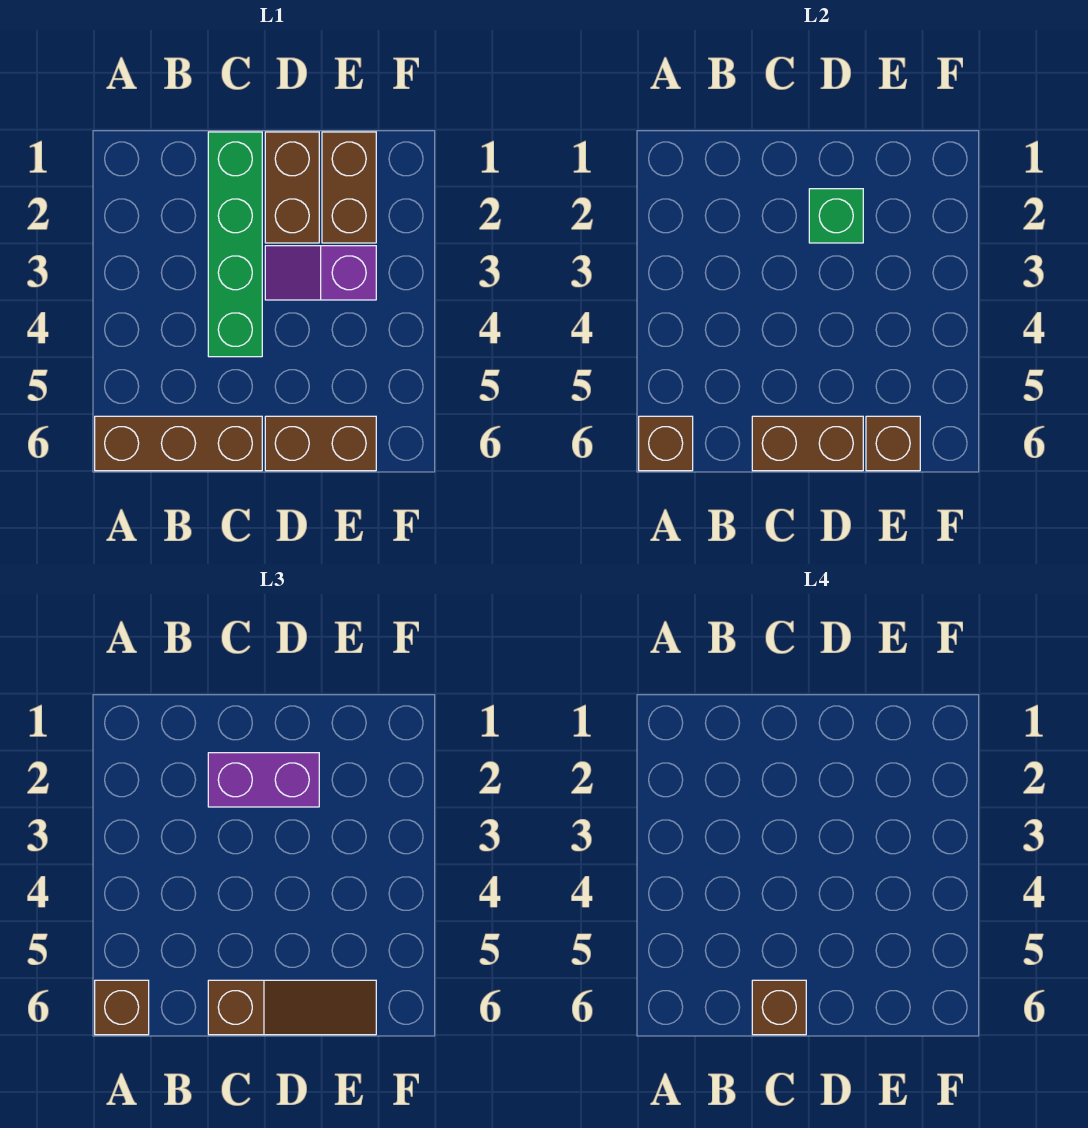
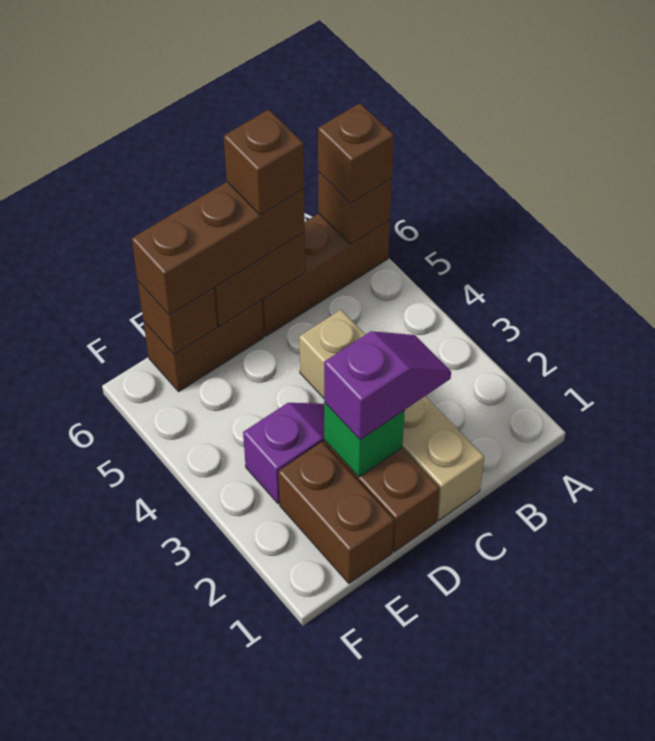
green brick C1:C4 level 1 -> tan brick C1:C4 level 1
purple brick C2:D2 level 3 -> purple slope C2:D2 level 3 top D
brown slope C6:E6 level 3 top C -> brown brick C6:E6 level 3

